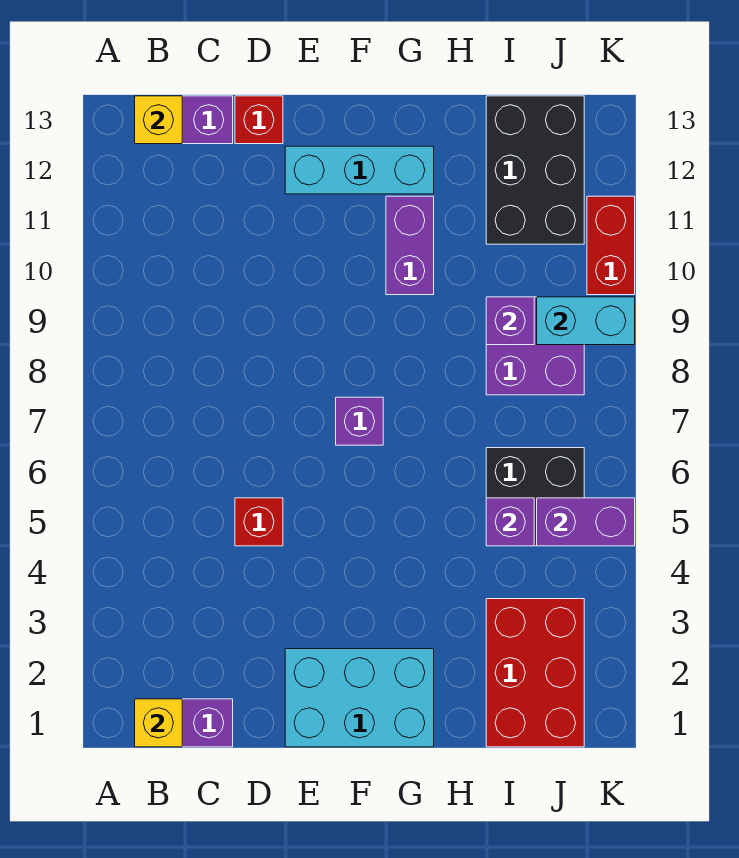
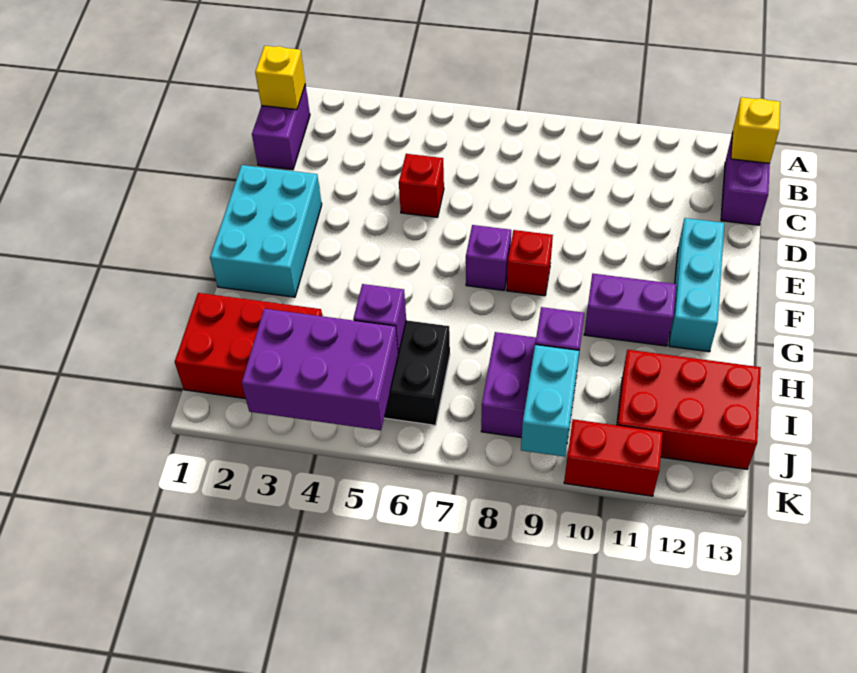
red brick D13 level 1 -> red brick F8 level 1
black brick I11:J13 level 1 -> red brick I11:J13 level 1
purple brick J5:K5 level 2 -> purple brick J3:K5 level 2

